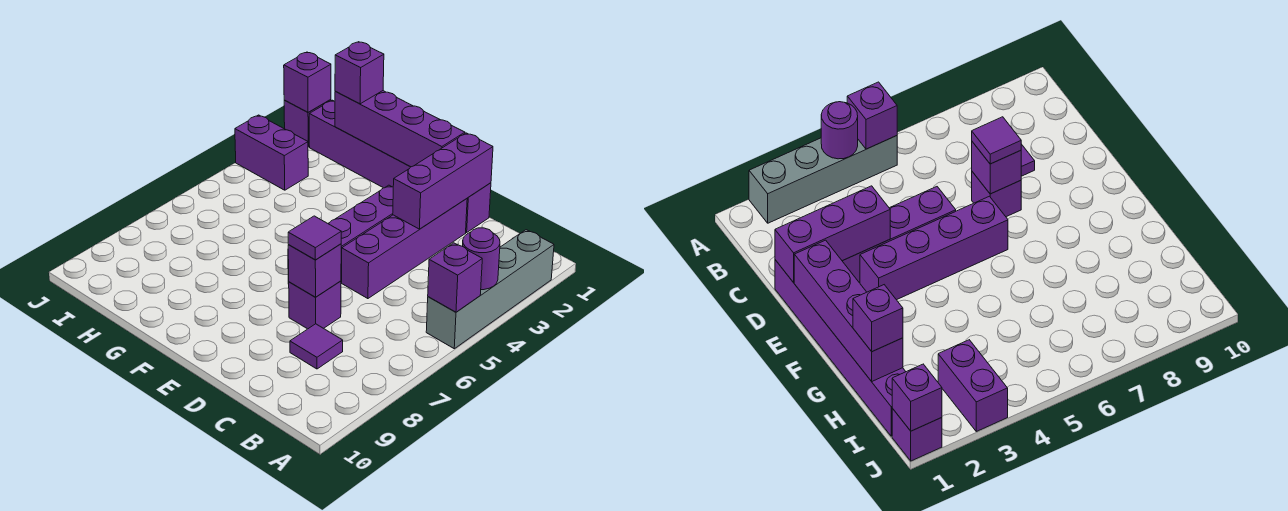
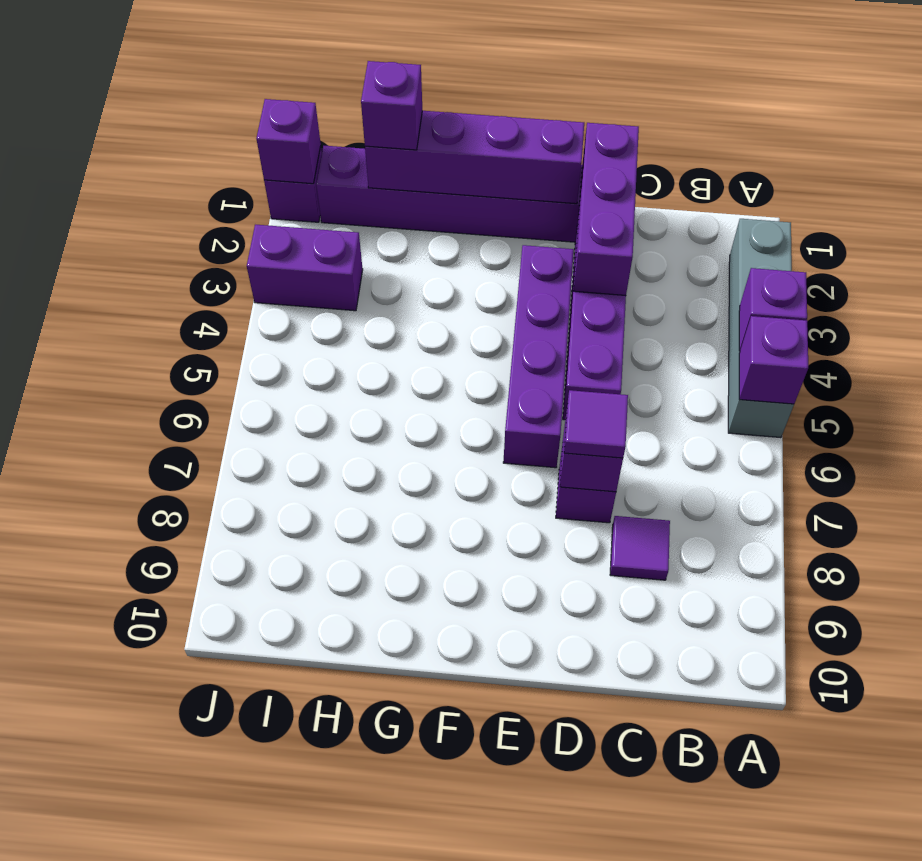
purple round brick A4 level 2 -> purple brick A4 level 2

